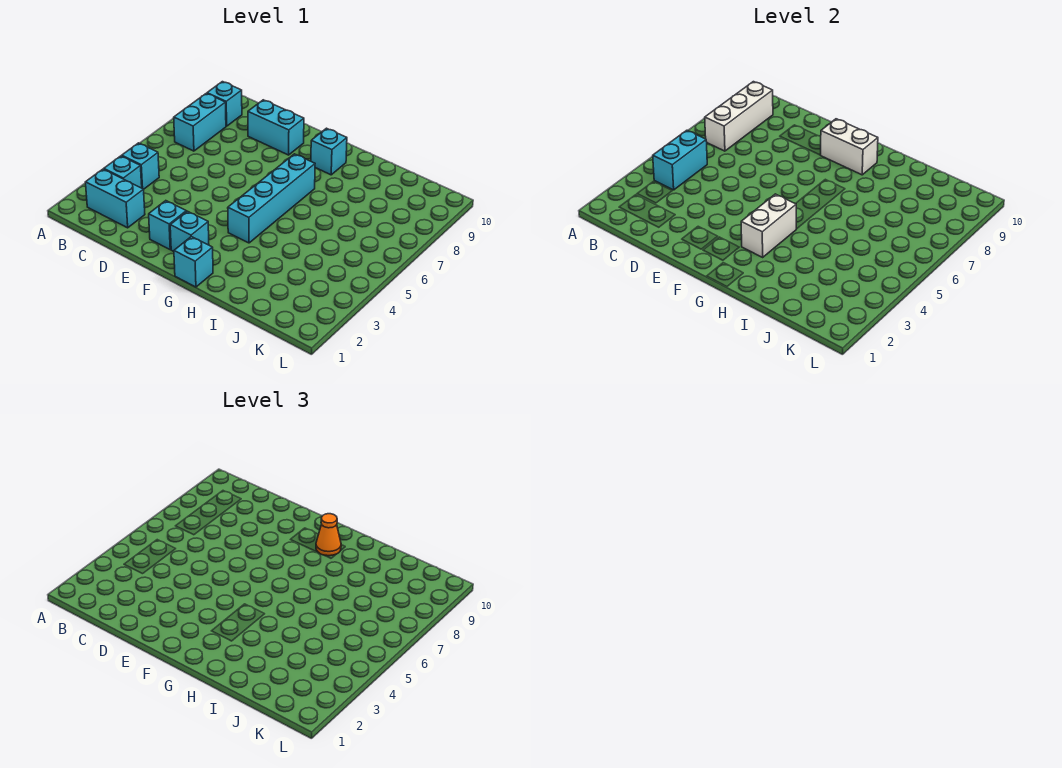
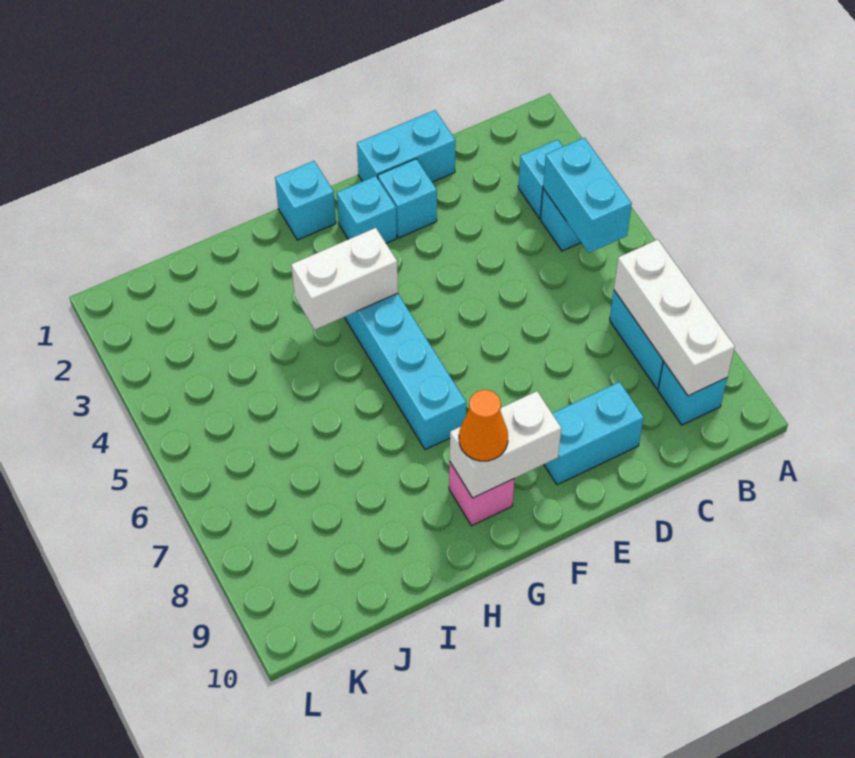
cyan brick B2:C2 level 1 -> cyan brick D1:E1 level 1
white brick G3:G4 level 2 -> white brick G4:H4 level 2
cyan brick G9 level 1 -> pink brick G9 level 1

